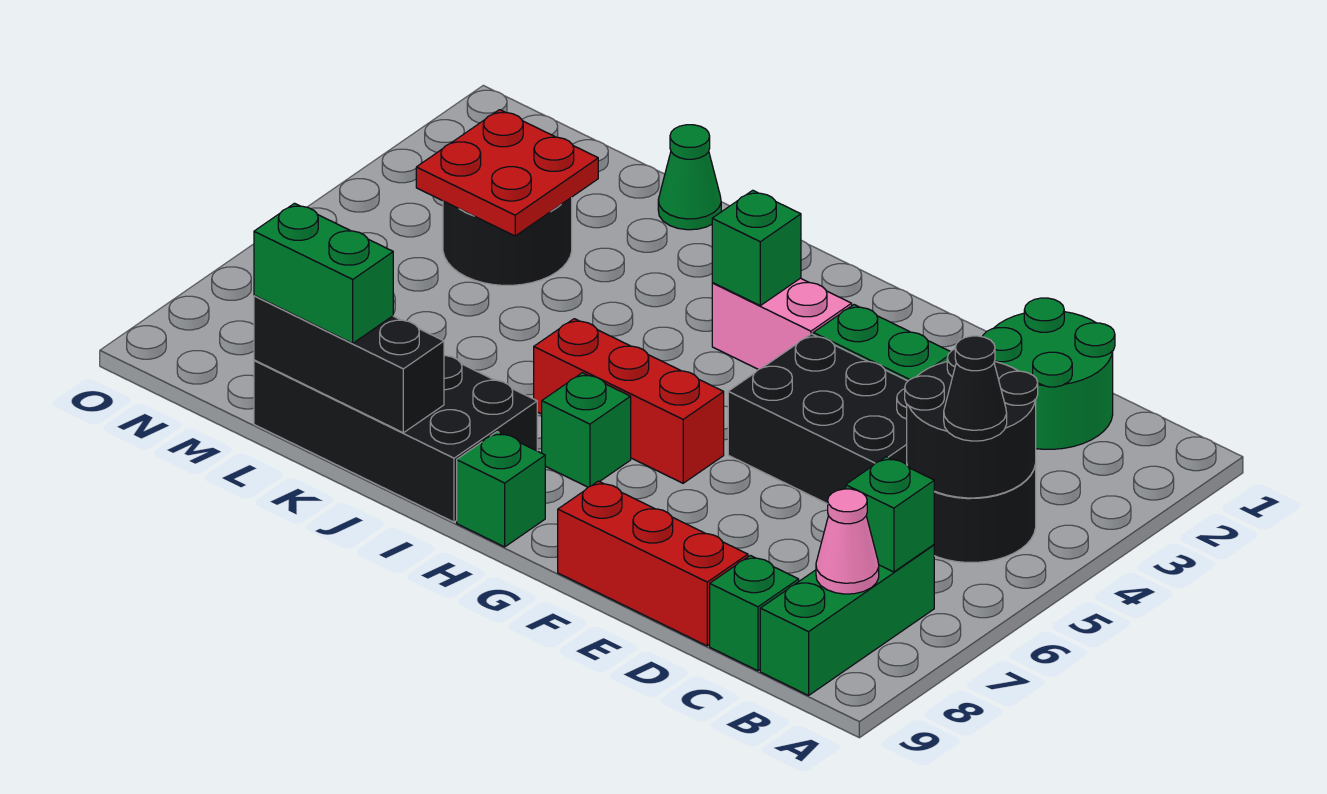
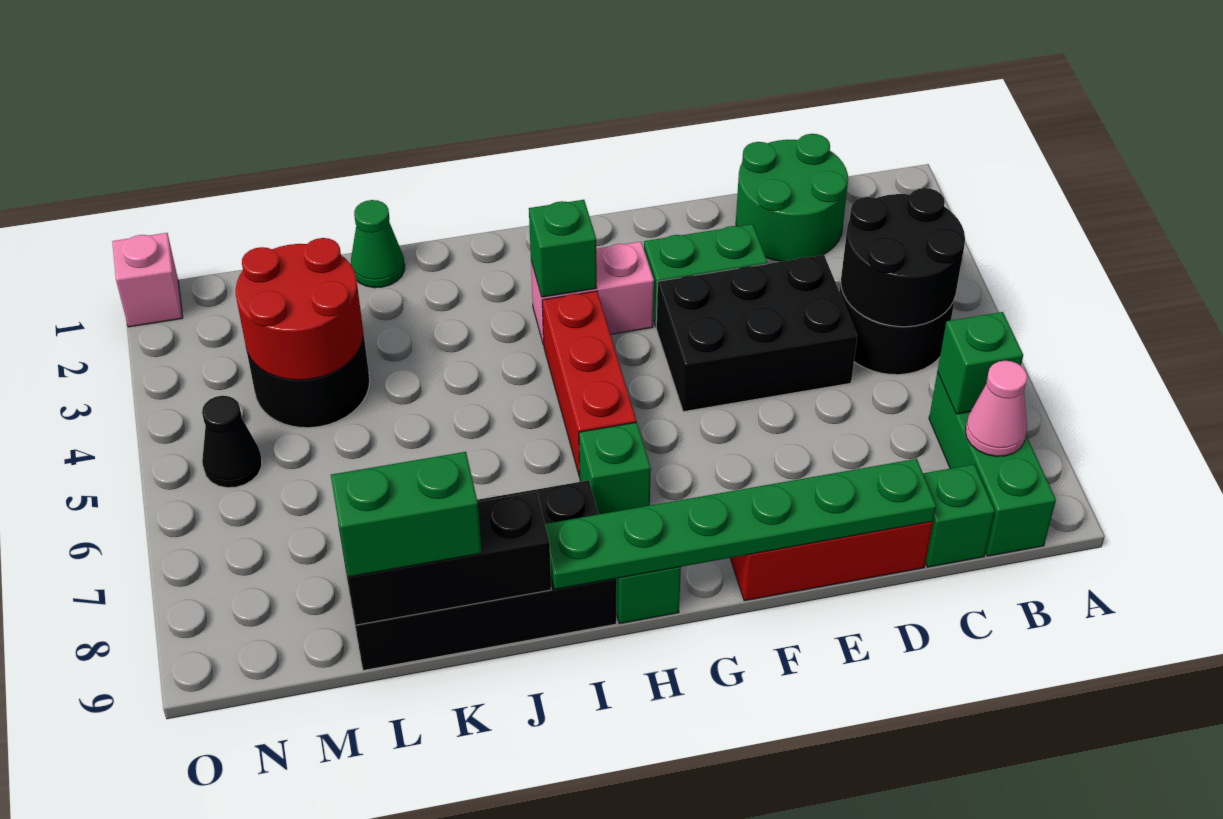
black cone B5 level 3 -> black cone N5 level 1
none -> green plate D9:I9 level 2
red brick G6:I6 level 1 -> red brick H4:H6 level 1
red plate L3:M4 level 2 -> red round brick L3:M4 level 2
none -> pink brick O1 level 1

